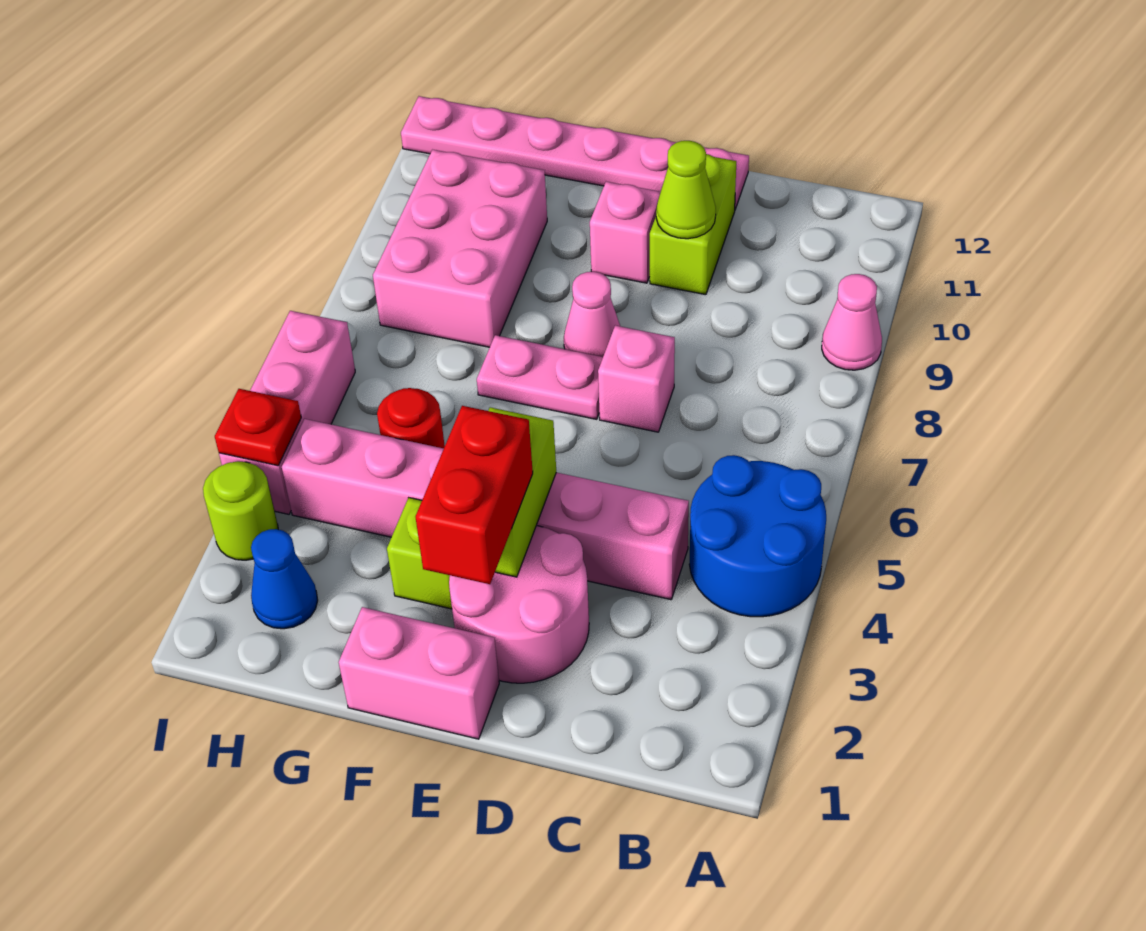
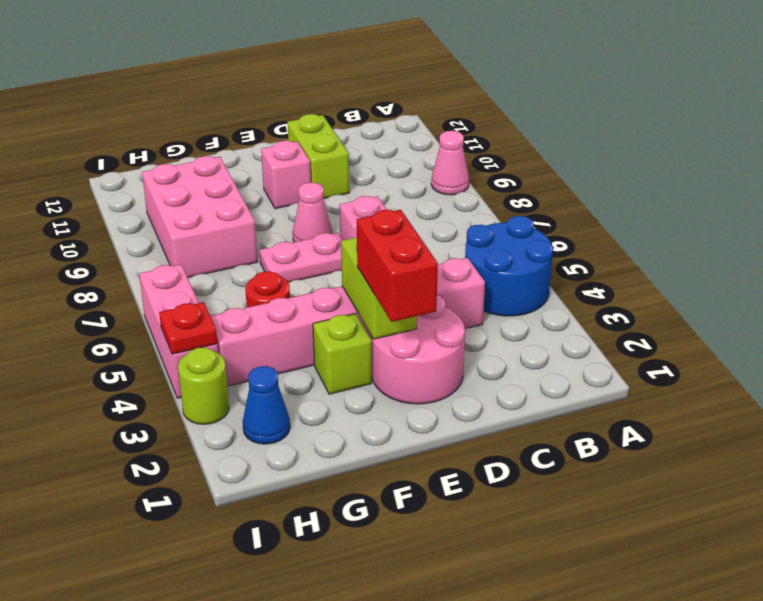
lime cone D10 level 2 -> none
pink plate D12:I12 level 1 -> none
pink brick E1:F1 level 1 -> none

